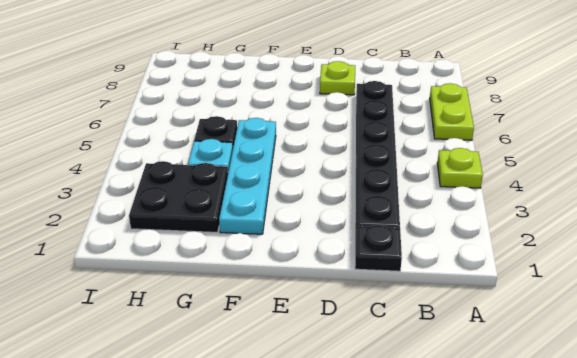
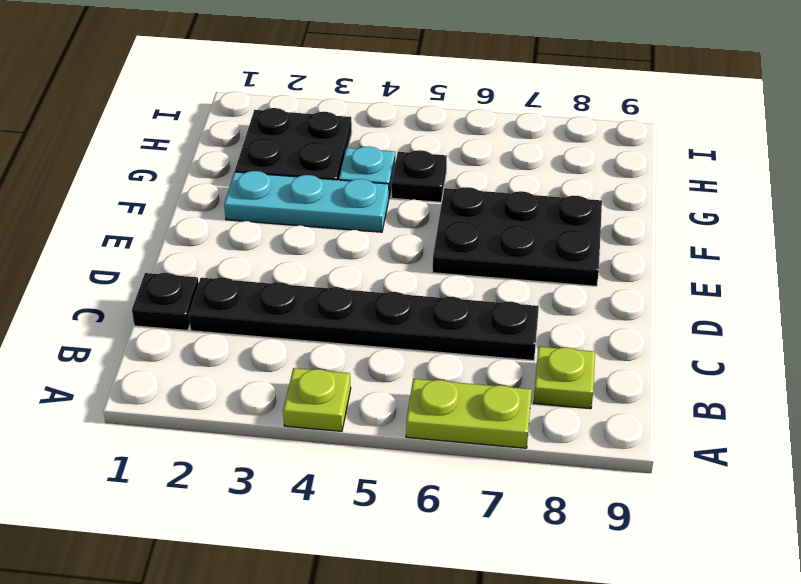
lime plate D8 level 1 -> lime plate B8 level 1
none -> black plate E6:F8 level 1
cyan plate F2:F5 level 1 -> cyan plate F2:F4 level 1

